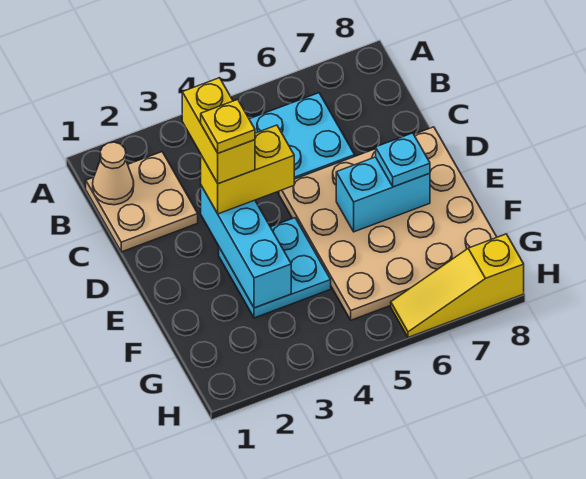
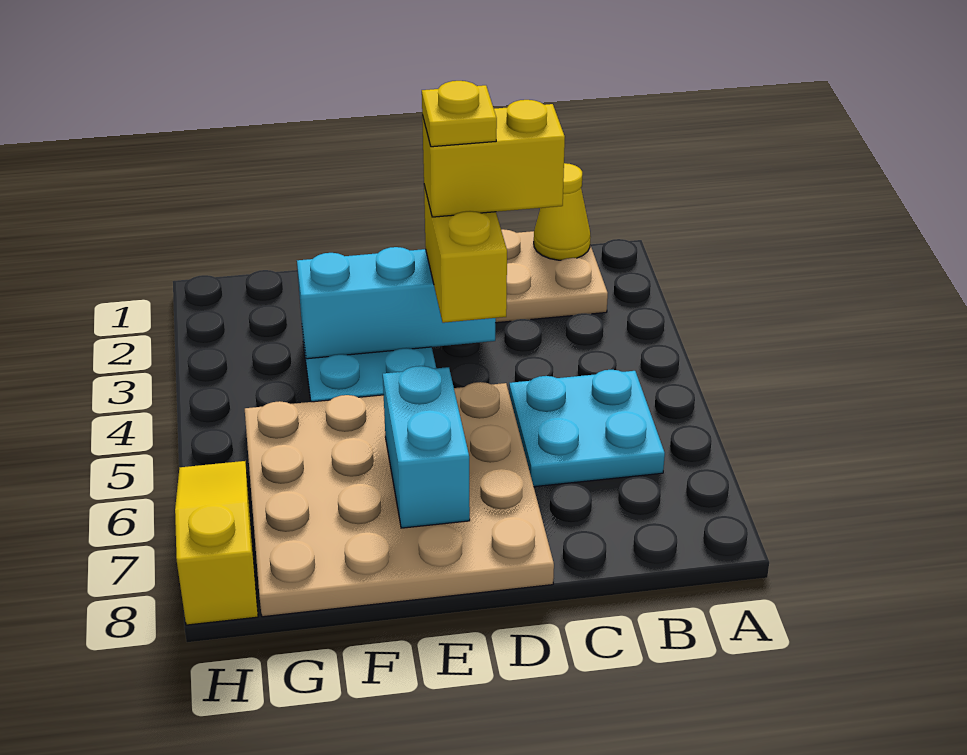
tan cone B1 level 2 -> yellow cone B1 level 2
cyan plate E7 level 3 -> none

